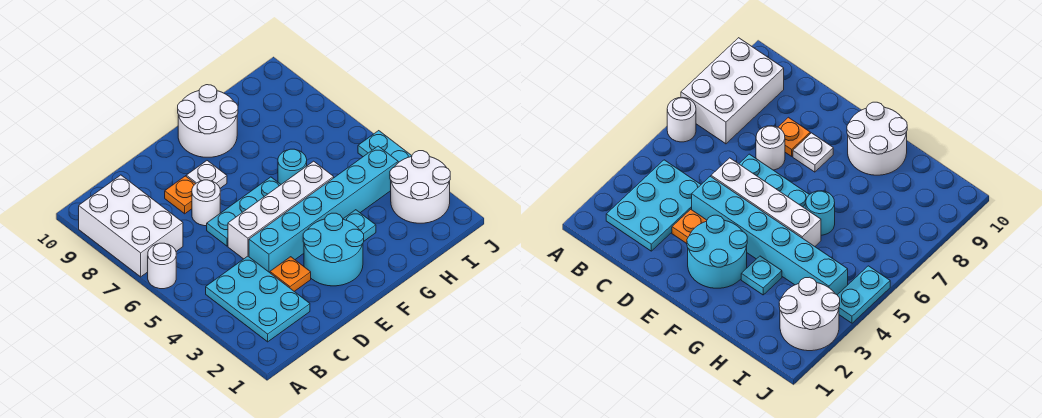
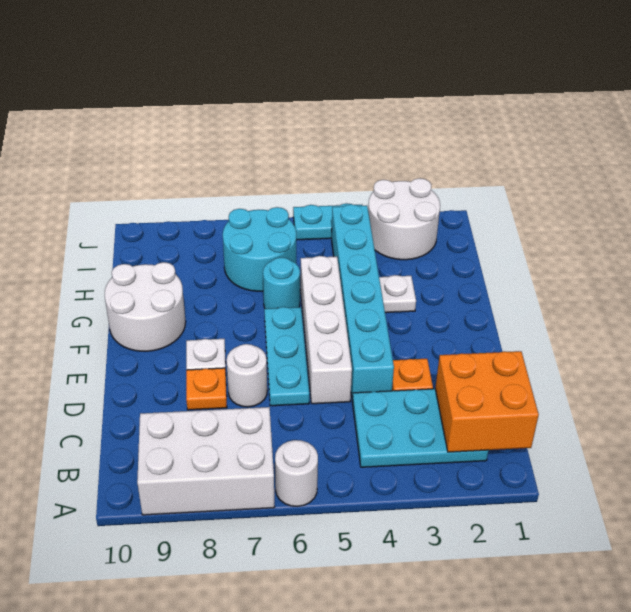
none -> orange brick B1:C2 level 2
cyan round brick E2:F3 level 1 -> cyan round brick H6:I7 level 1
cyan plate G3 level 1 -> white plate G3 level 1

